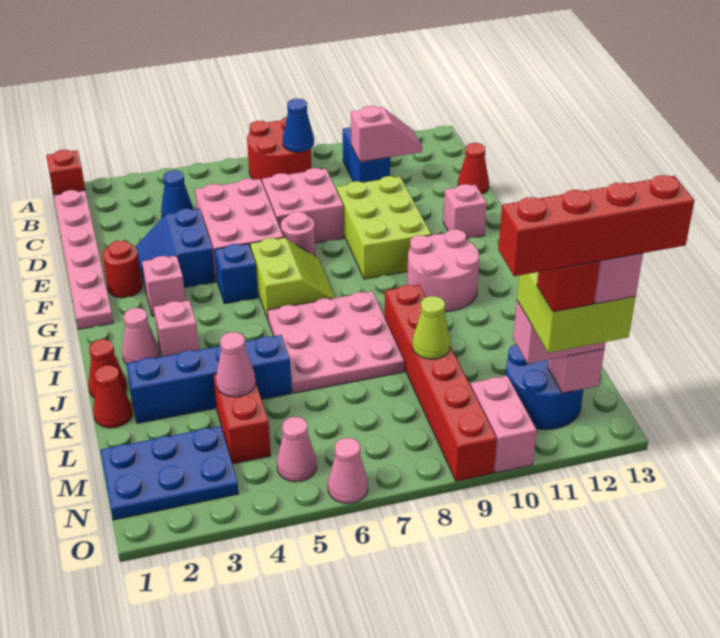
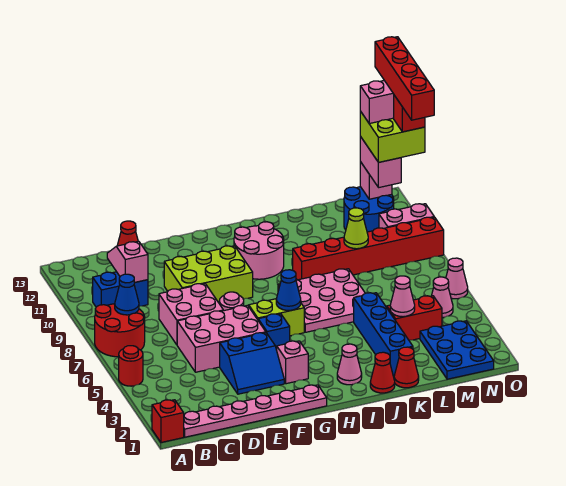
blue cone C4 level 1 -> blue cone H6 level 2
red round brick F2 level 1 -> red round brick A5 level 1
pink brick F12 level 1 -> none
pink brick I3 level 1 -> none

